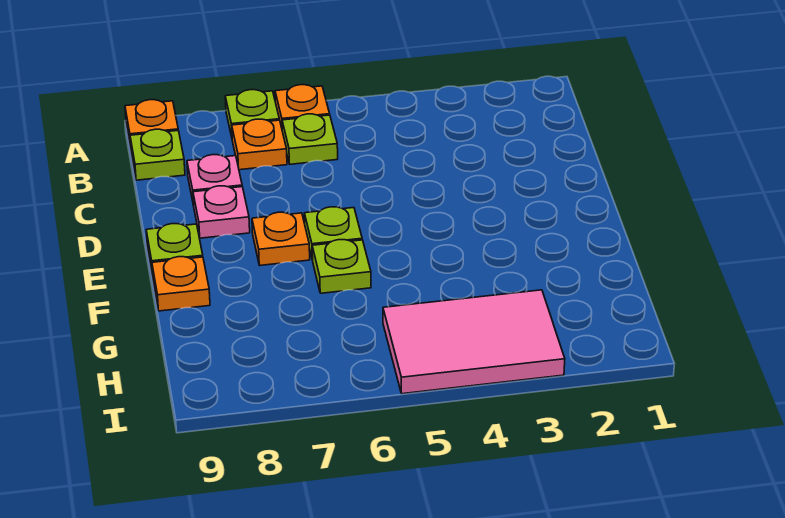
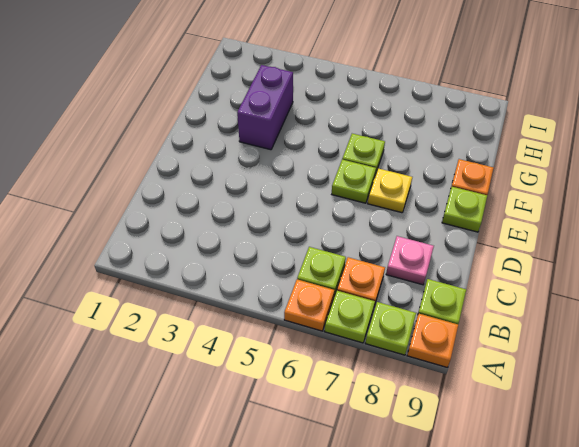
none -> lime plate A8 level 1
pink plate D8 level 1 -> none
orange plate E7 level 1 -> yellow plate E7 level 1
none -> purple brick F3:G3 level 1
pink tile H3:I5 level 1 -> none

